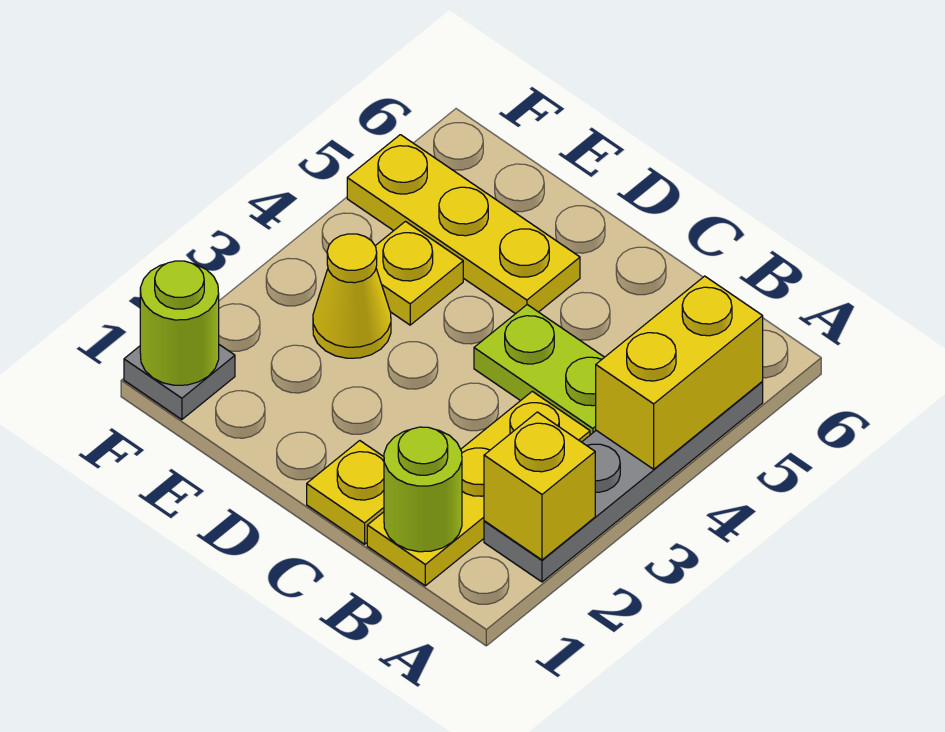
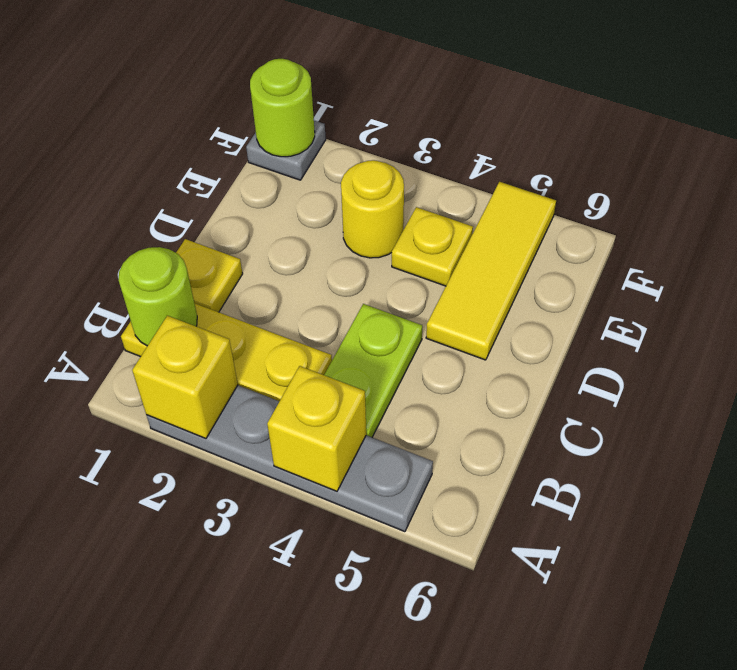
yellow brick A4:A5 level 2 -> yellow brick A4 level 2
yellow plate D5:F5 level 1 -> yellow tile D5:F5 level 1
yellow cone E3 level 1 -> yellow round brick E3 level 1

